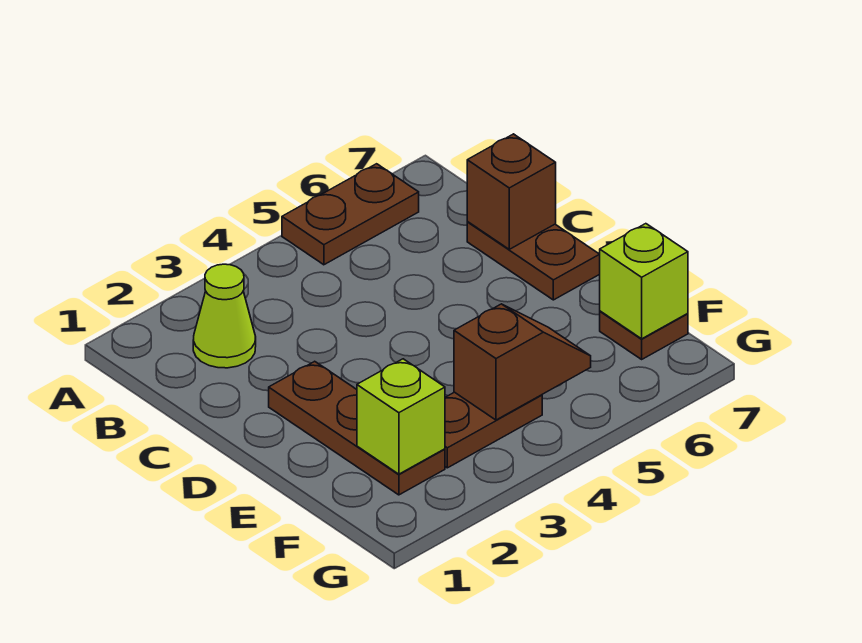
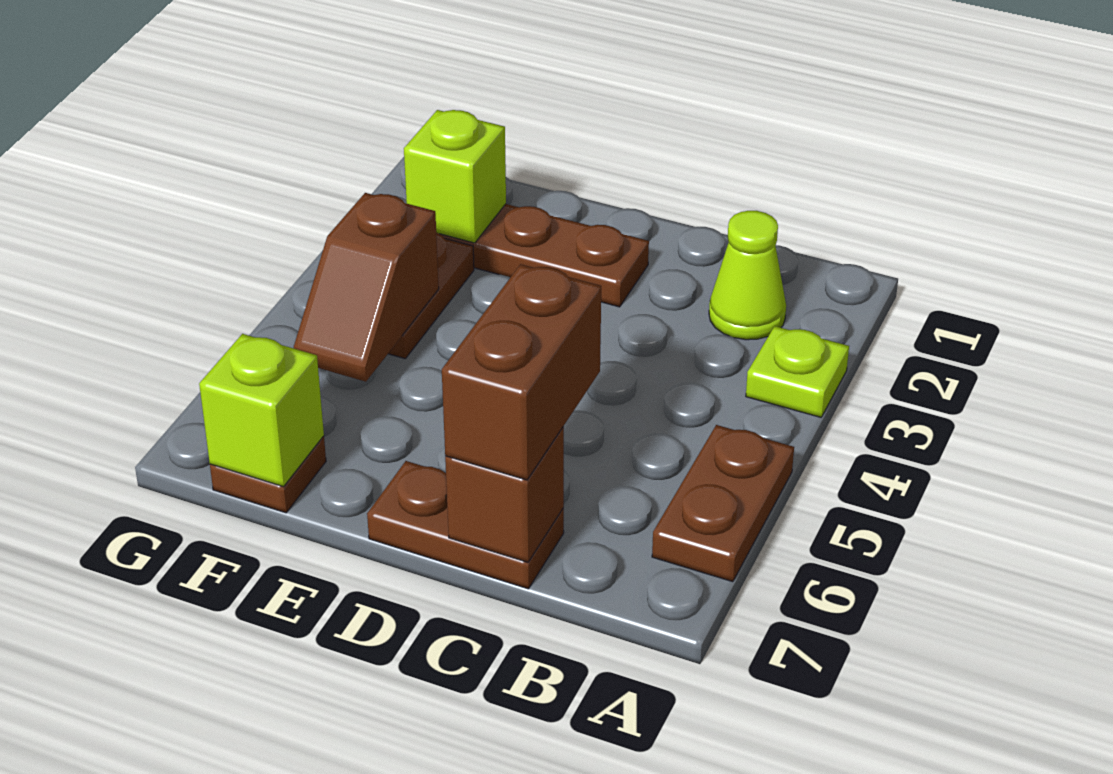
none -> lime plate A3 level 1
none -> brown brick C6:C7 level 3

